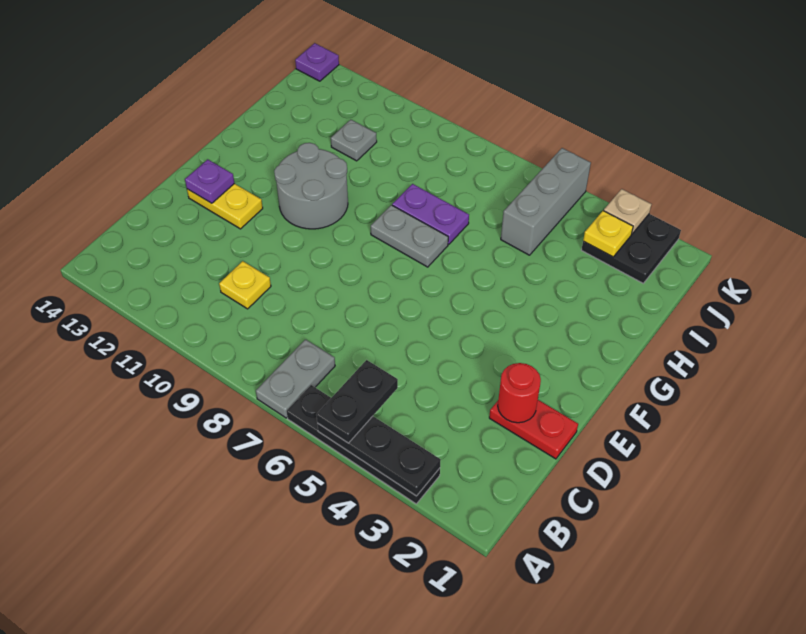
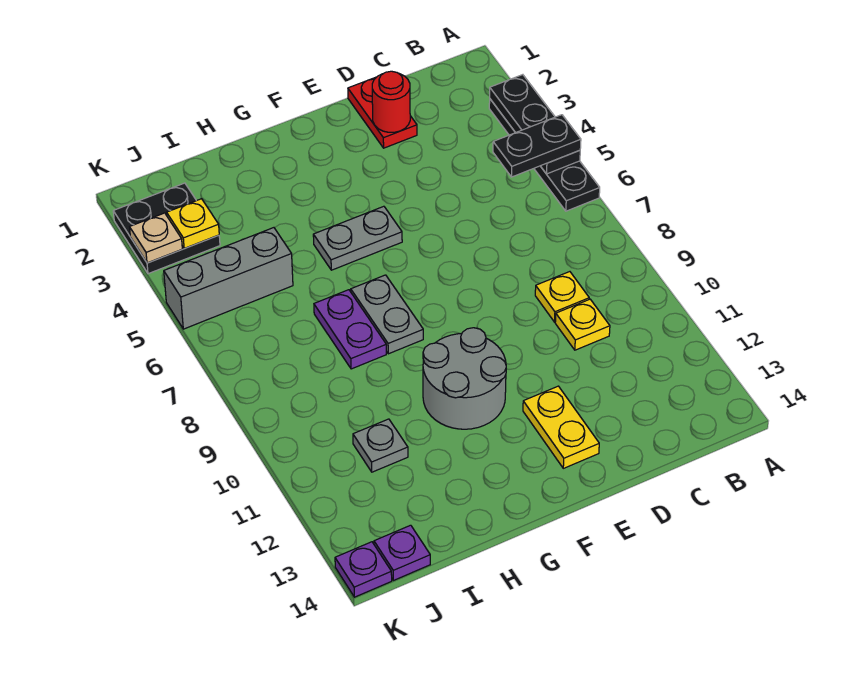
grey plate A7:B7 level 1 -> grey plate F5:G5 level 1
none -> yellow plate C9 level 1
purple plate E13 level 2 -> purple plate J14 level 1

